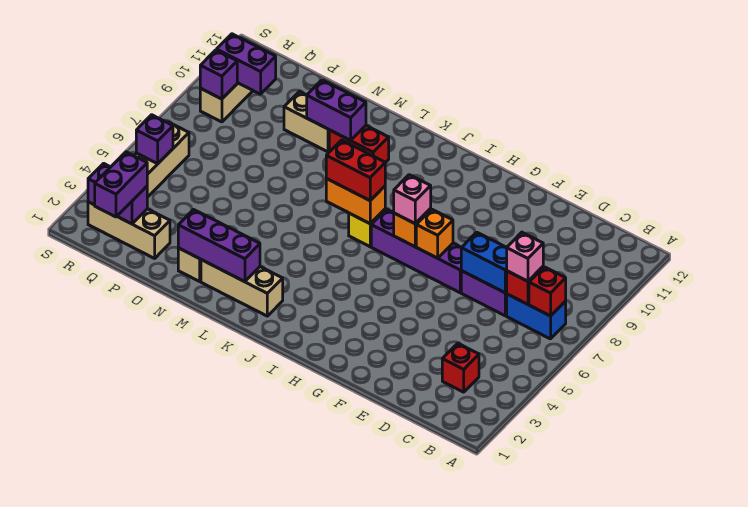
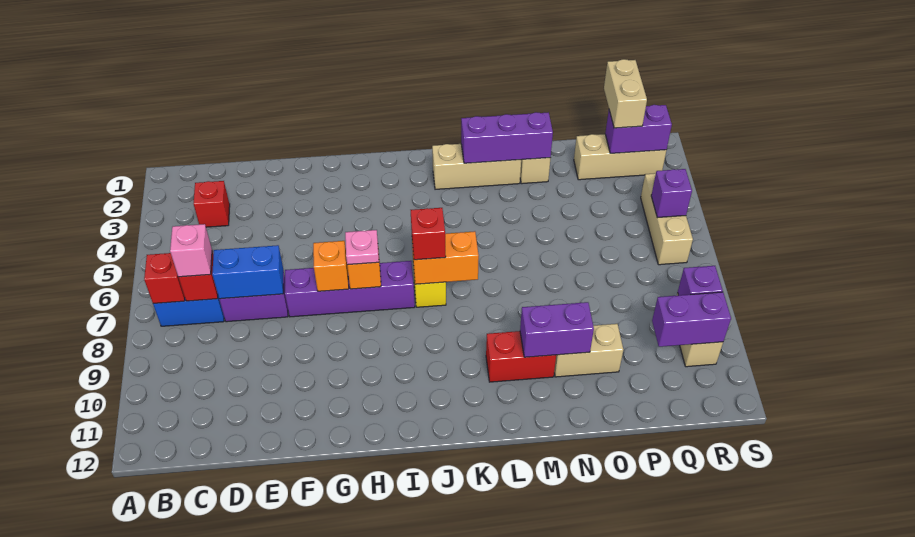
pink brick H7 level 3 -> pink plate H7 level 3
red brick J7:K7 level 3 -> red brick J7 level 3
purple brick Q1:Q2 level 3 -> tan brick Q1:Q2 level 3

